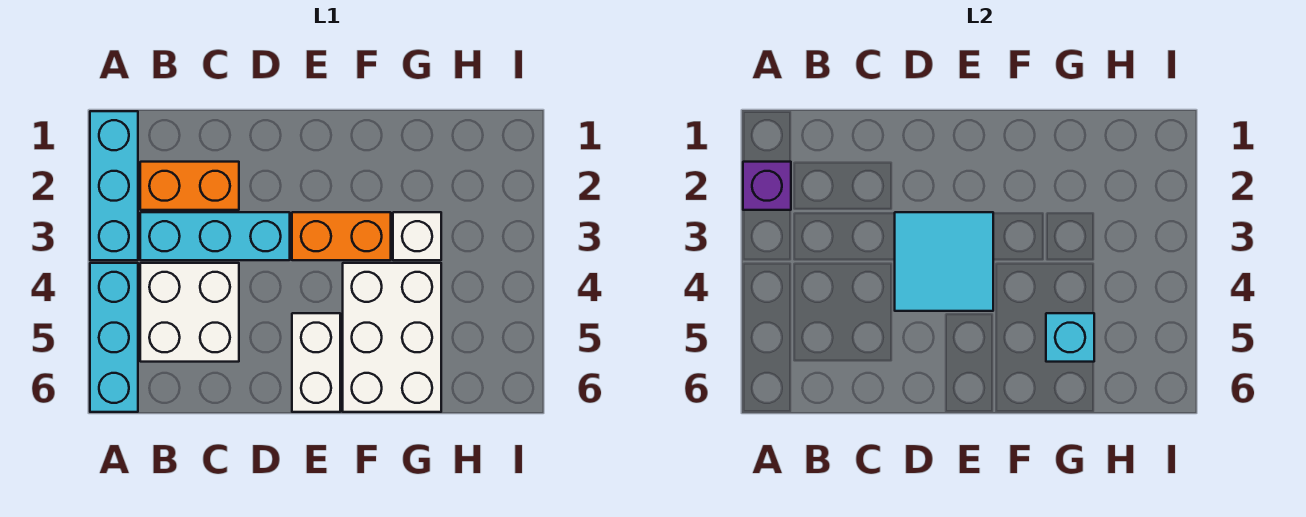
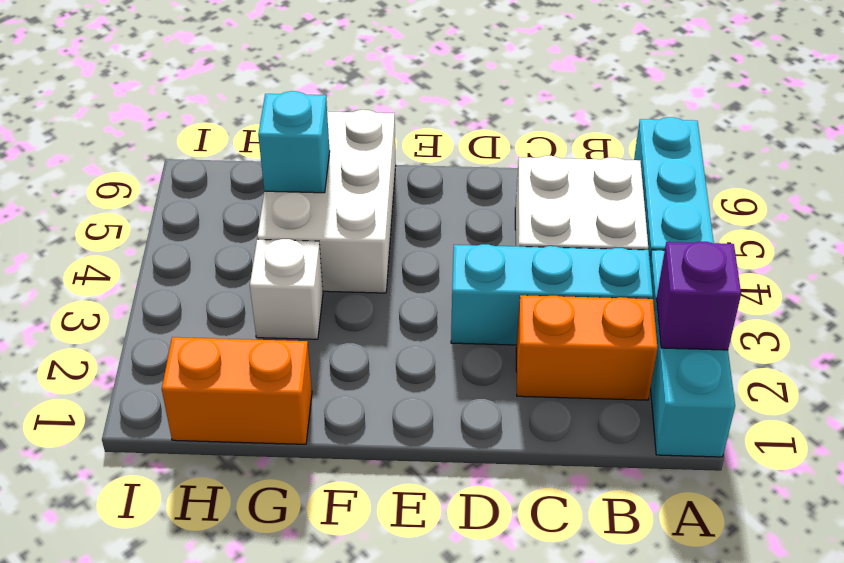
cyan tile D3:E4 level 2 -> none
orange brick E3:F3 level 1 -> orange brick G1:H1 level 1
white brick E5:E6 level 1 -> none

